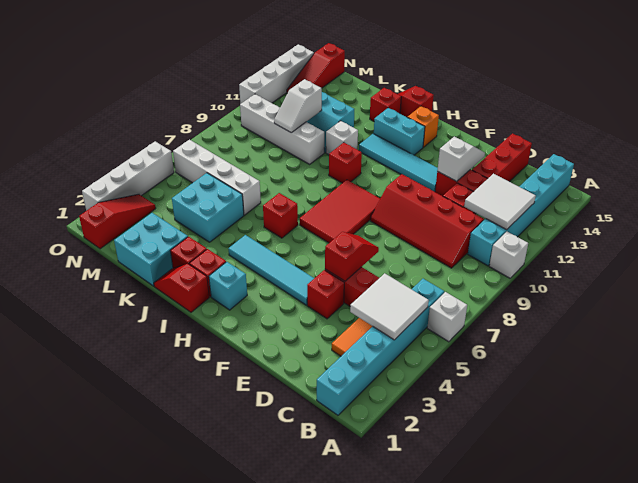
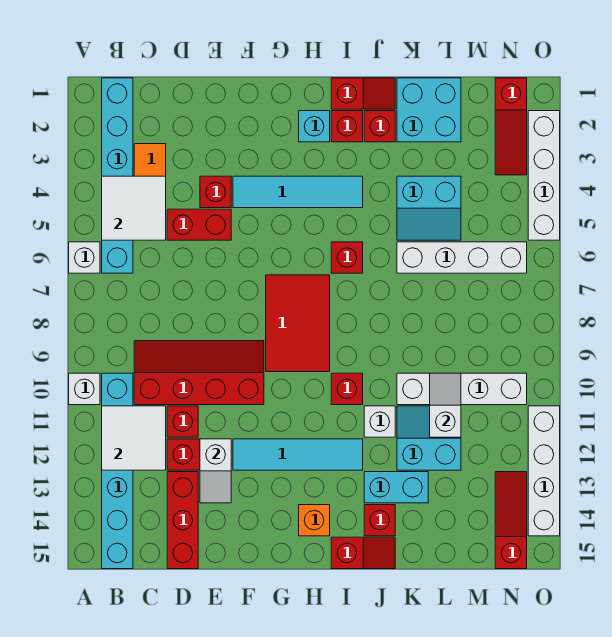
red slope E5:E6 level 2 top 5 -> none
cyan brick H13:I13 level 1 -> cyan brick J13:K13 level 1
cyan brick K4:L5 level 1 -> cyan slope K4:L5 level 1 top 4

